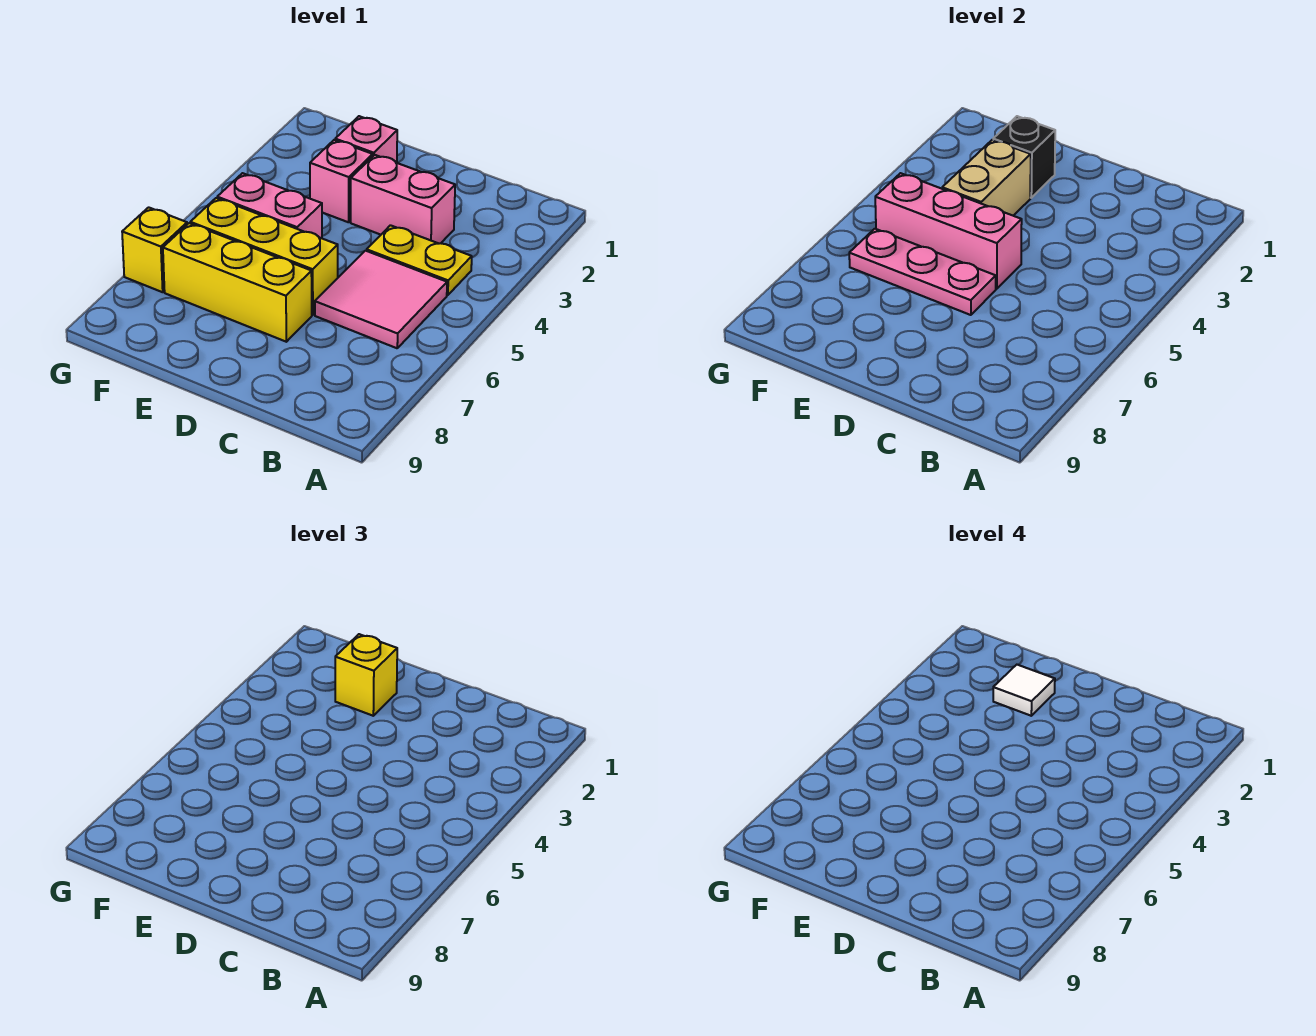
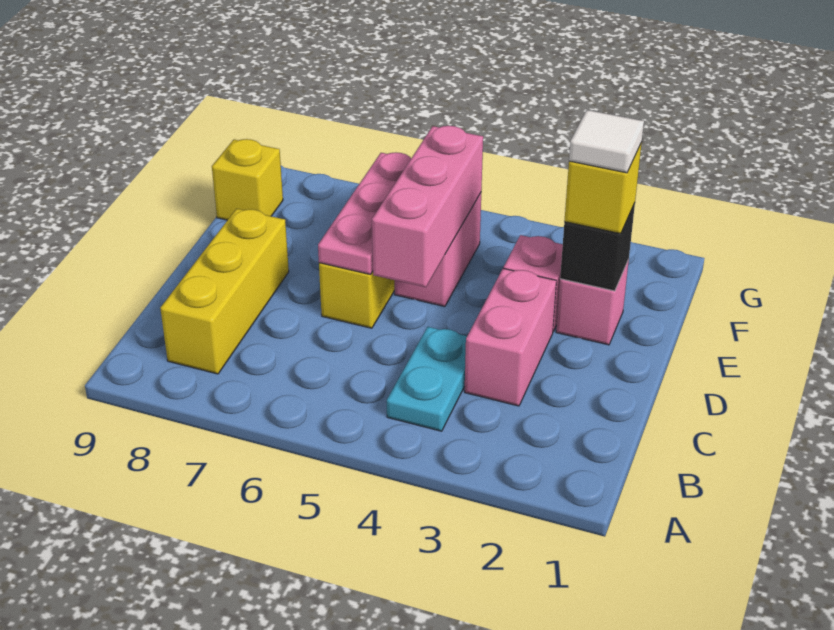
yellow plate B4:C4 level 1 -> cyan plate B4:C4 level 1
pink tile B5:C6 level 1 -> none
yellow brick D7:F7 level 1 -> yellow brick B8:D8 level 1
tan brick E3:E4 level 2 -> none
yellow brick G7 level 1 -> yellow brick F9 level 1

